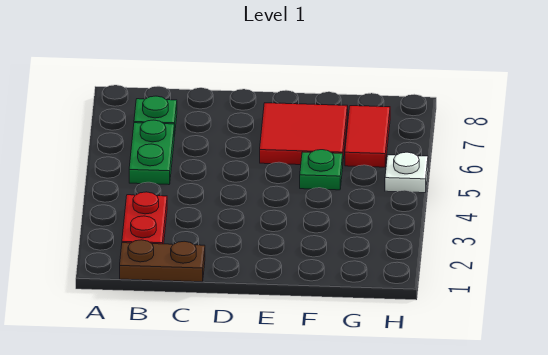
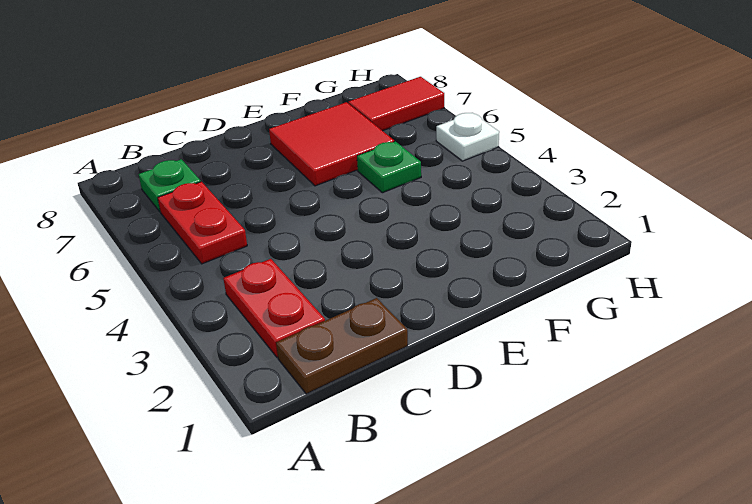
green plate B5:B6 level 1 -> red plate B5:B6 level 1
red tile G6:G7 level 1 -> red tile G7:H7 level 1

